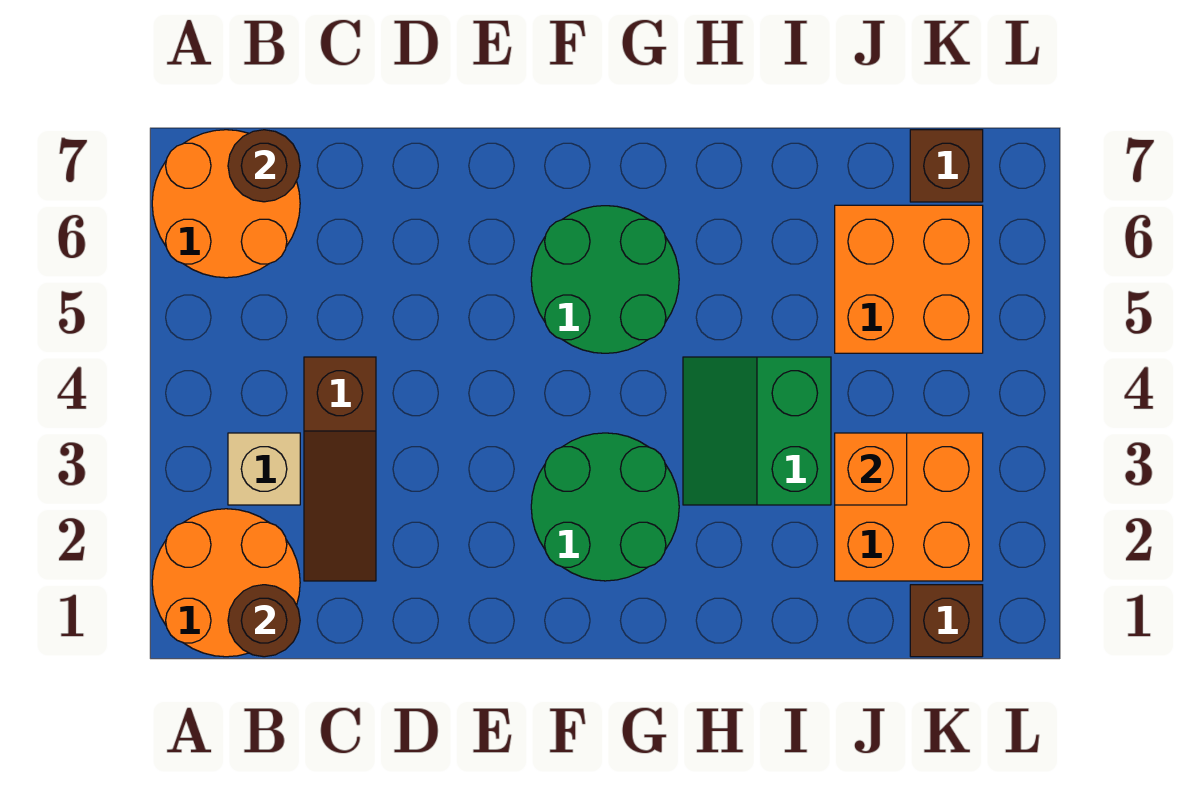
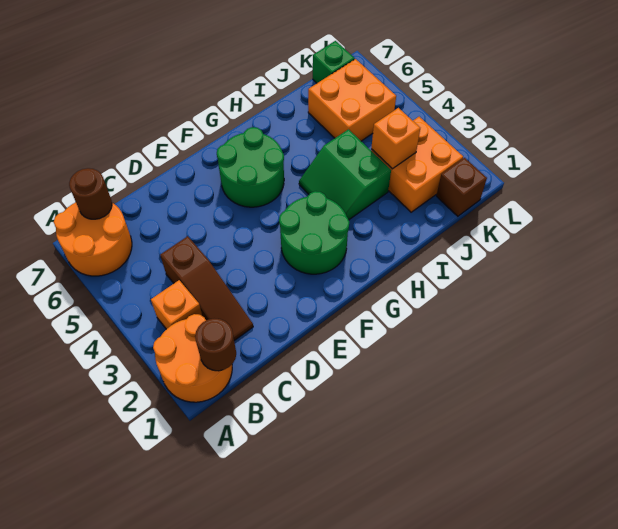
tan brick B3 level 1 -> orange brick B3 level 1
brown brick K7 level 1 -> green brick K7 level 1

